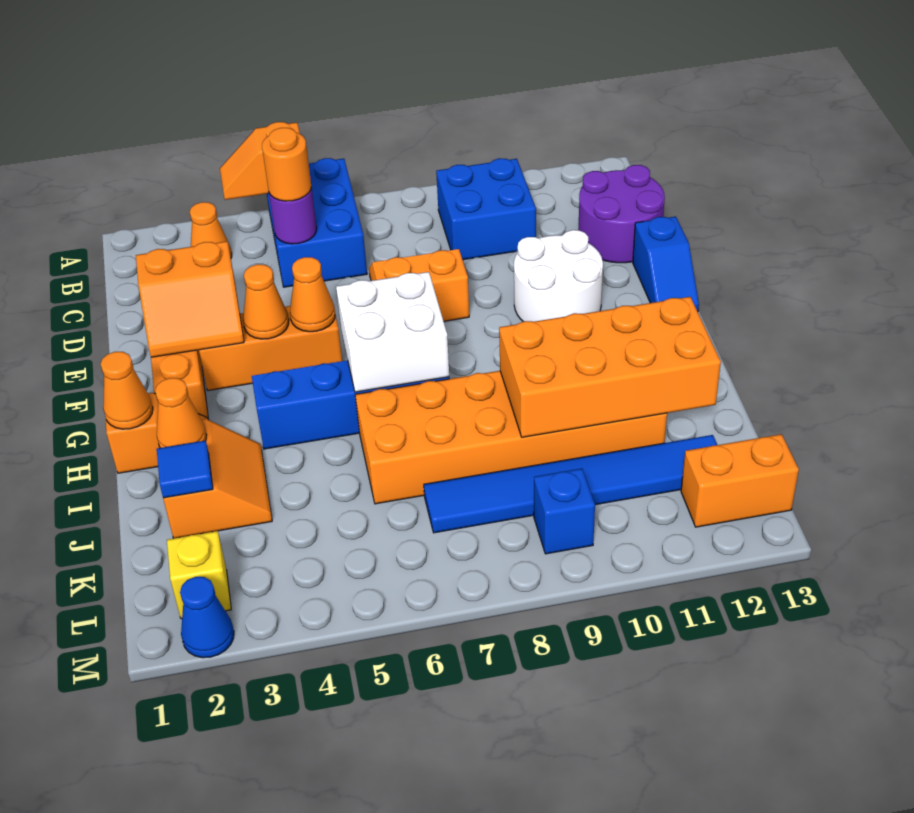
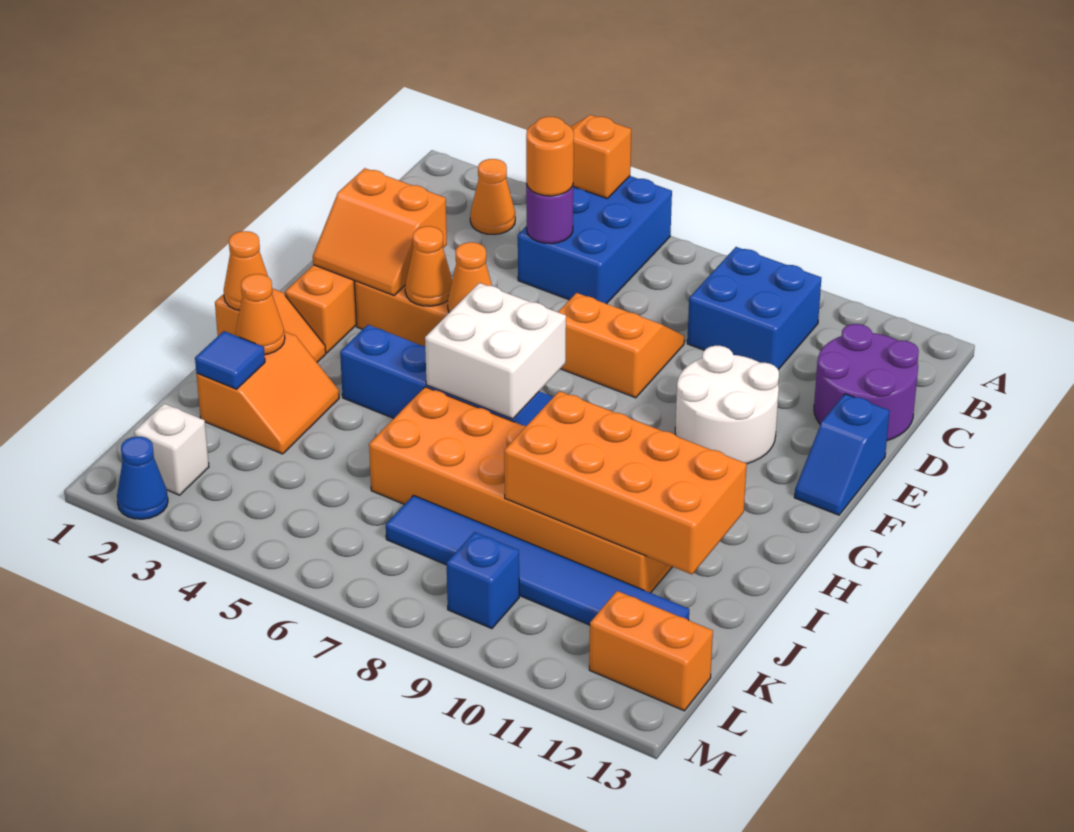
yellow brick L2 level 1 -> white brick L2 level 1

